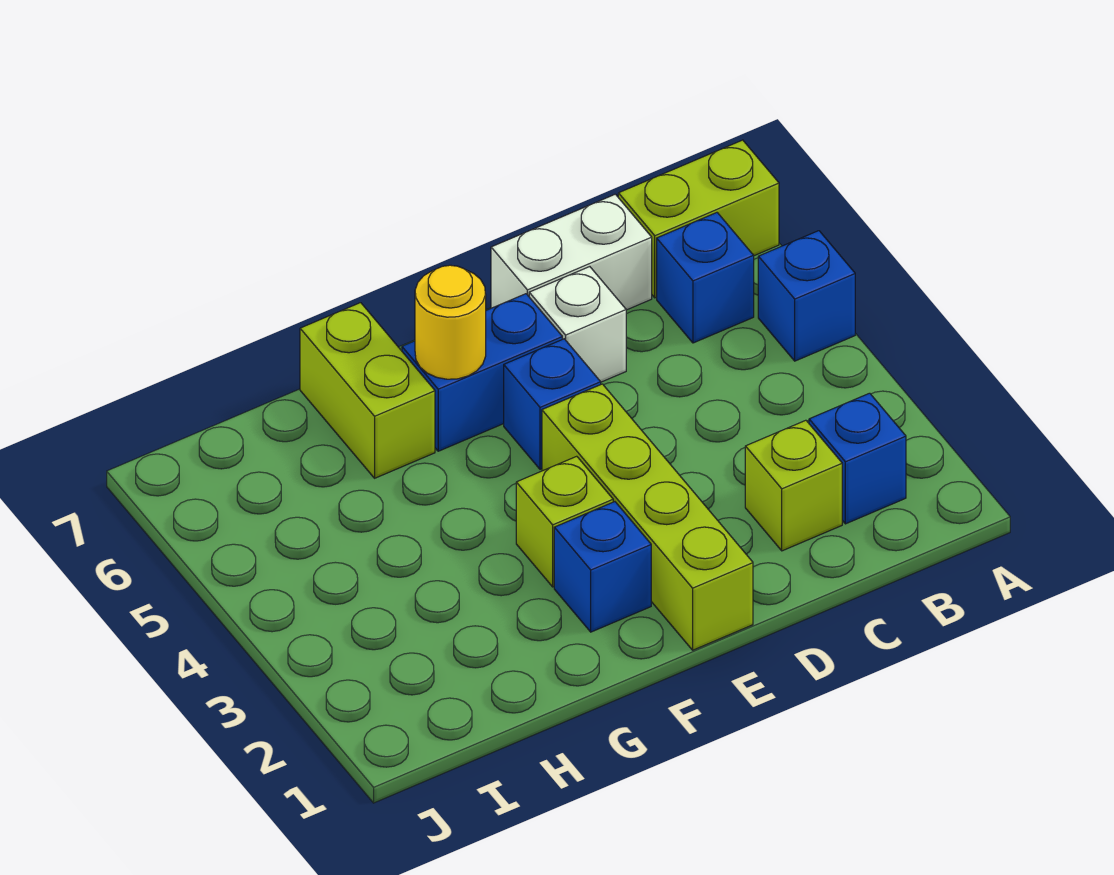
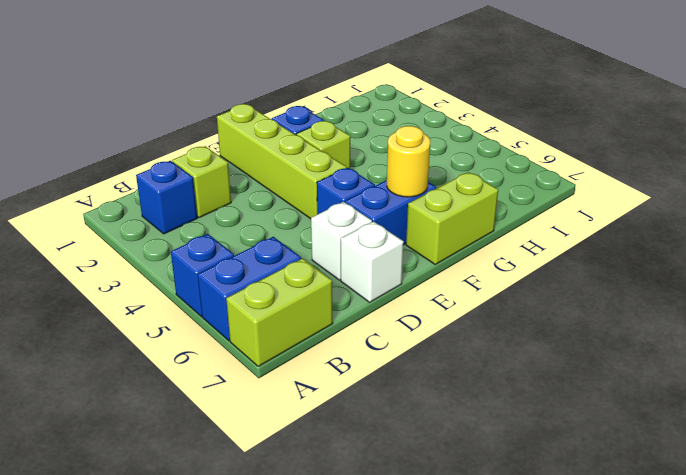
blue brick B6 level 1 -> blue brick A6:B6 level 1
white brick C7:D7 level 1 -> white brick D7 level 1
lime brick G6:G7 level 1 -> lime brick F7:G7 level 1

